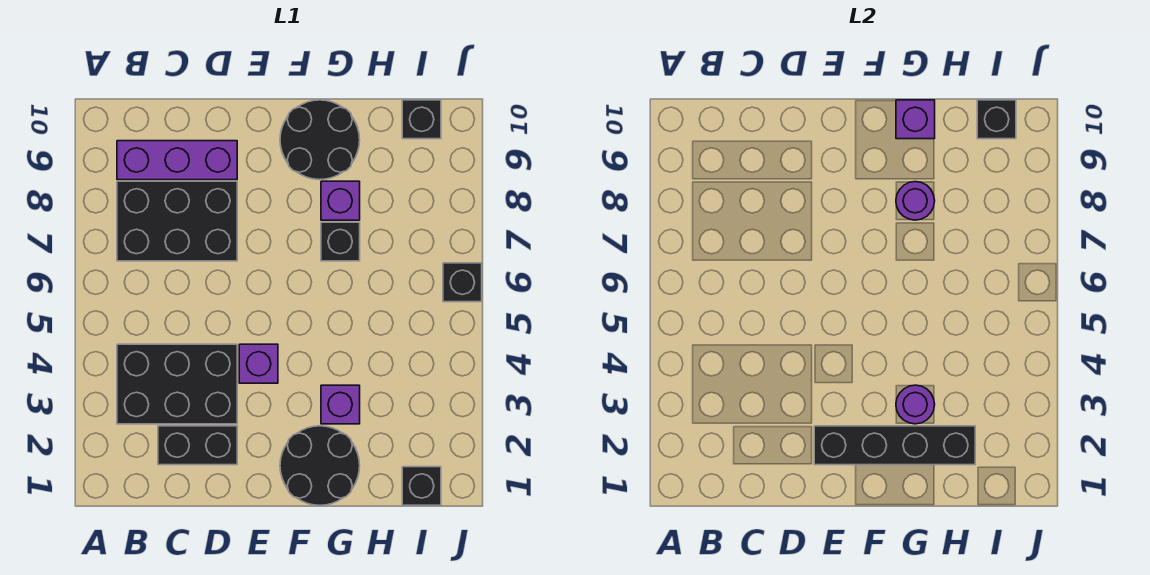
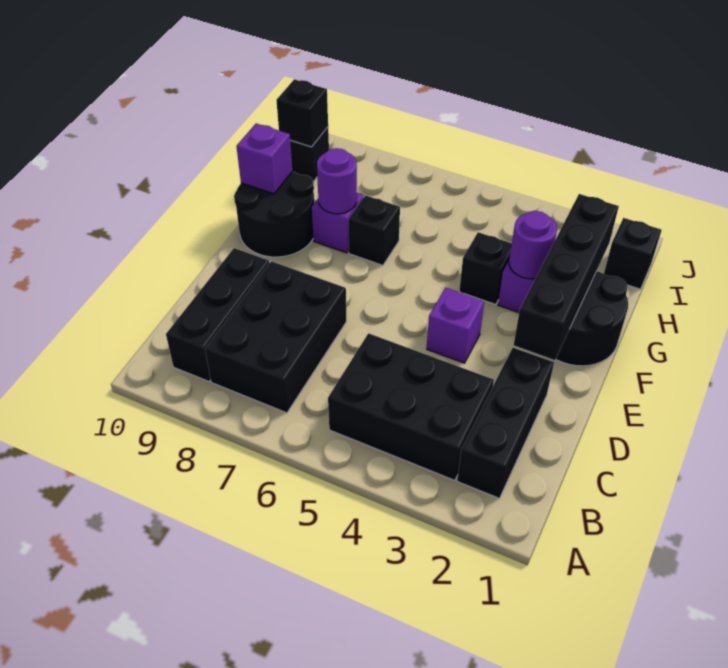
black brick B3:D4 level 1 -> black brick B3:C5 level 1
purple brick B9:D9 level 1 -> black brick B9:D9 level 1
black brick C2:D2 level 1 -> black brick B2:D2 level 1
black brick J6 level 1 -> black brick G4 level 1

